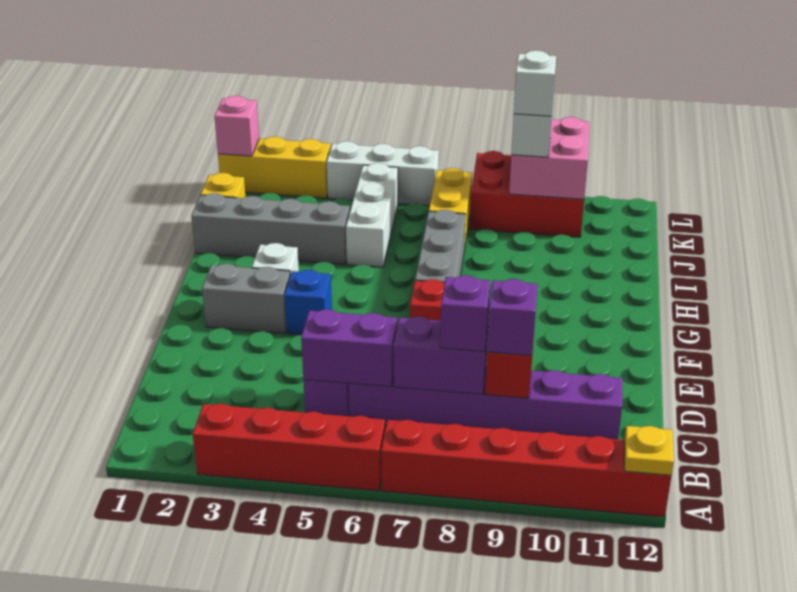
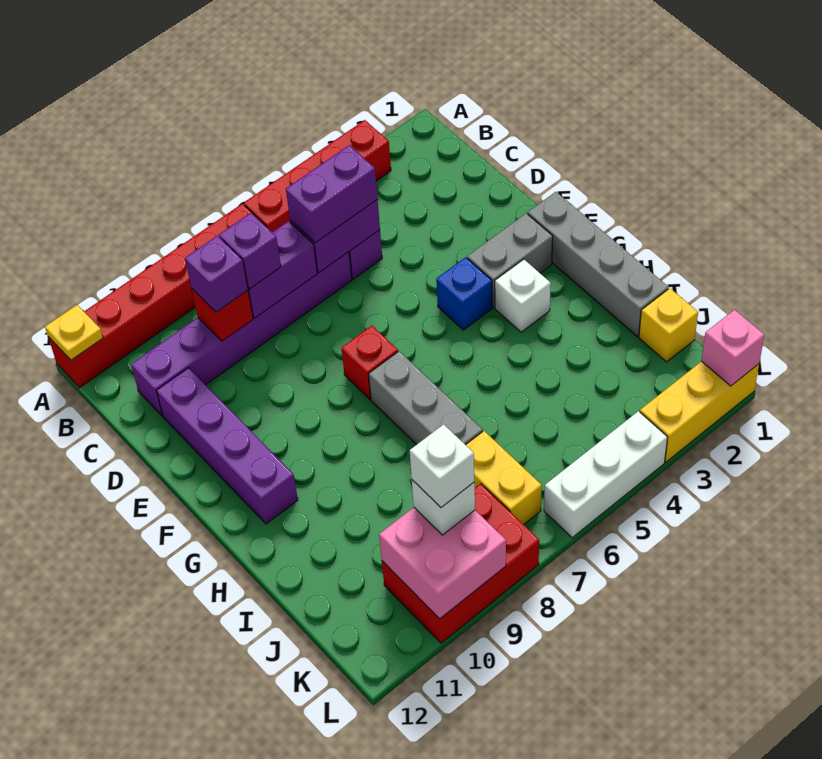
none -> purple brick C5:C6 level 3
none -> purple brick D11:G11 level 1
grey brick I1:I4 level 1 -> grey brick F1:I1 level 1
white brick I5:K5 level 1 -> none

